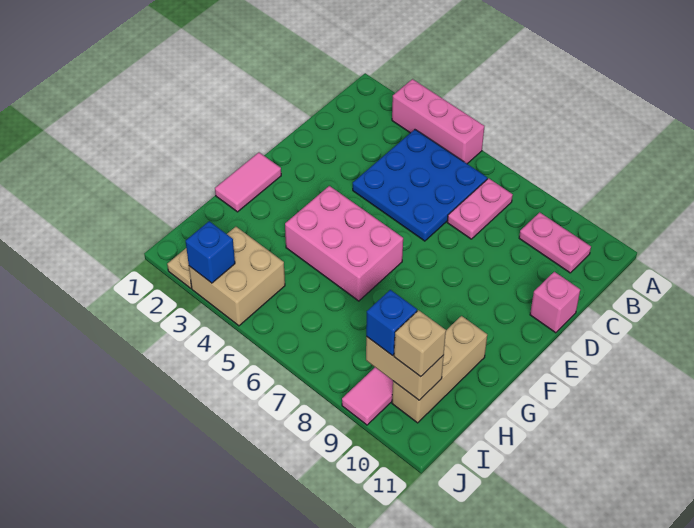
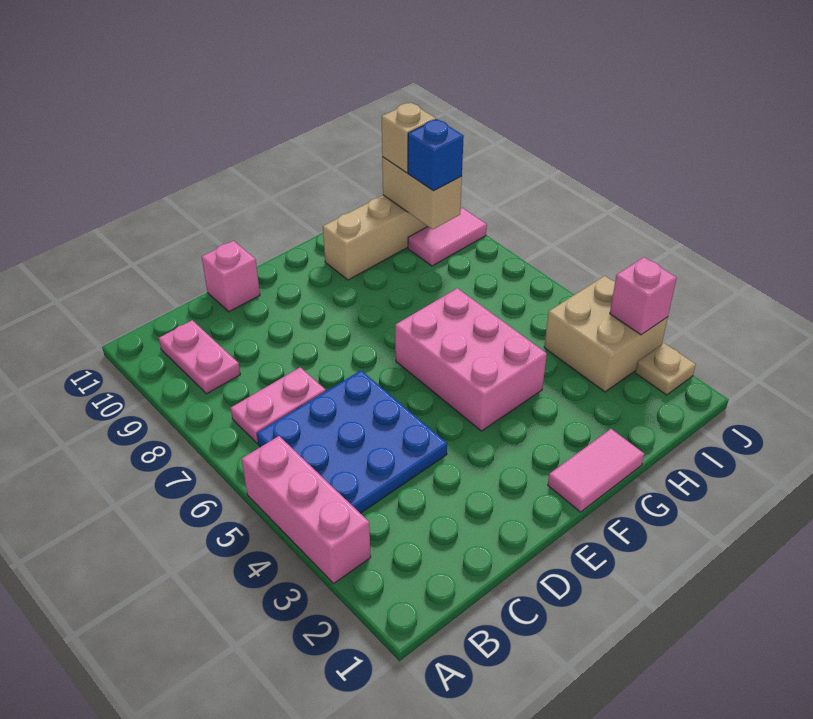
blue brick J3 level 2 -> pink brick J3 level 2

